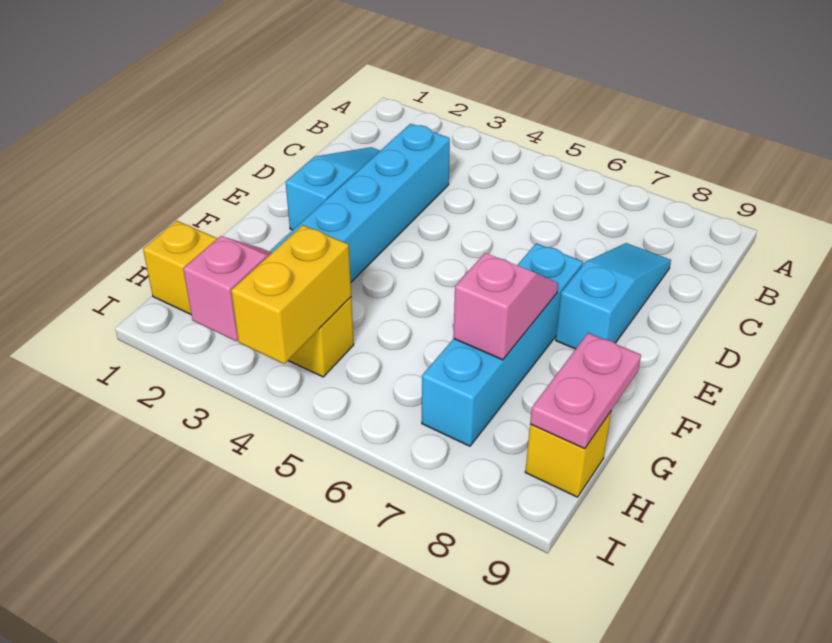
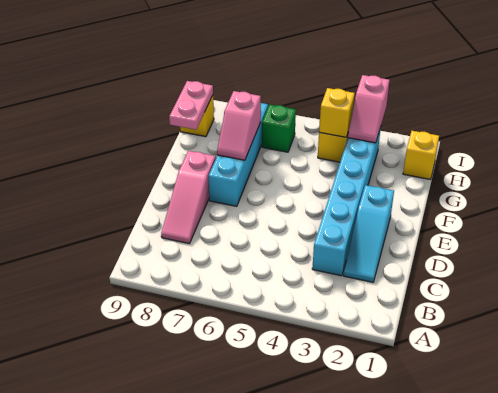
cyan slope C8:E8 level 1 top E -> pink slope C8:E8 level 1 top E
yellow brick H4:I4 level 2 -> yellow brick H4 level 2
none -> green brick H6 level 1

